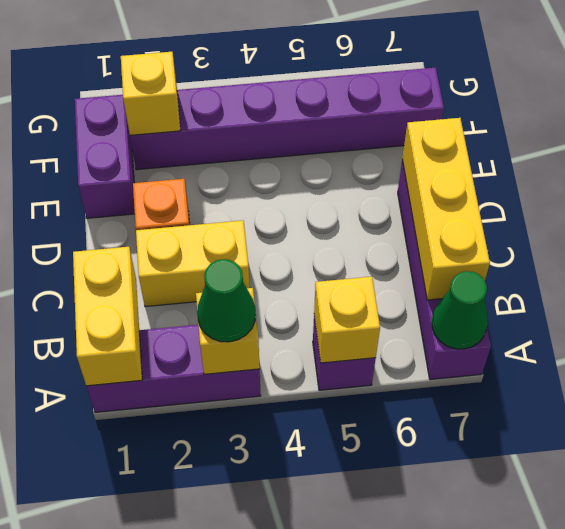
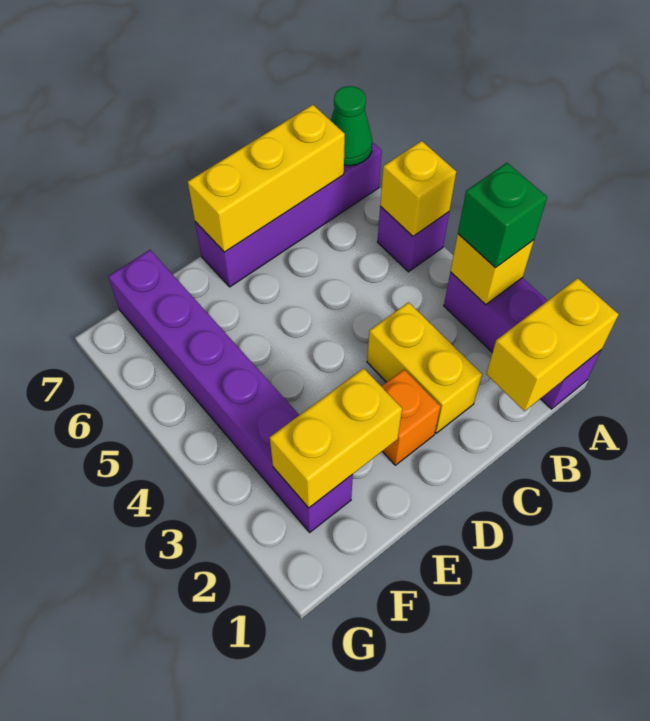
green cone A3 level 3 -> green brick A3 level 3
purple brick E1:F1 level 1 -> none
yellow brick F2 level 2 -> yellow brick E2:F2 level 2

